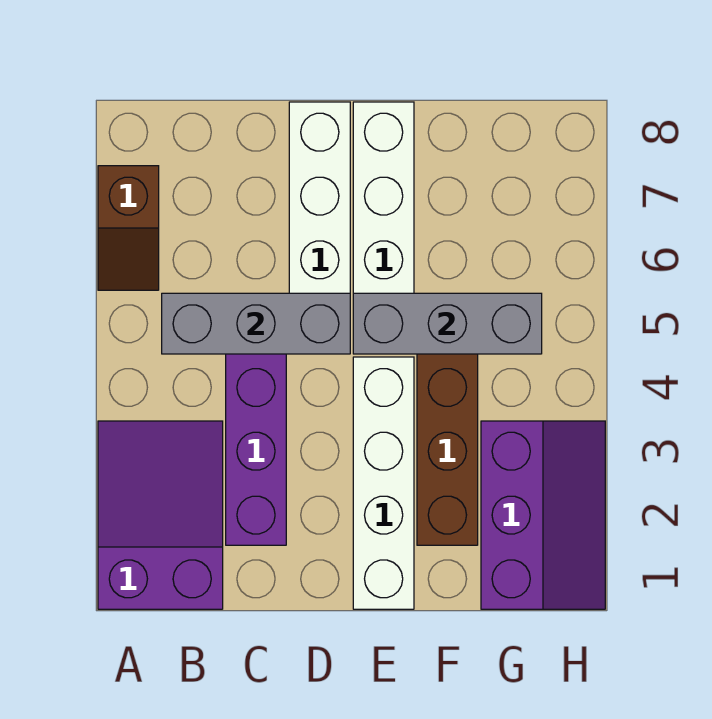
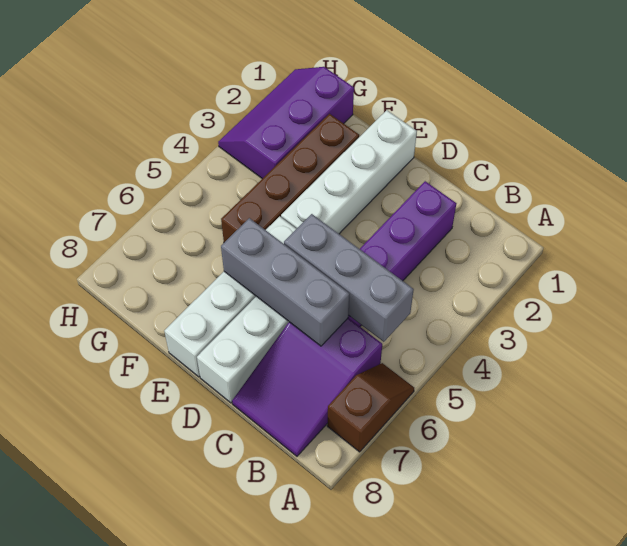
purple slope A1:B3 level 1 top 1 -> purple slope B6:C8 level 1 top 6
grey brick E5:G5 level 2 -> grey brick C6:E6 level 2

